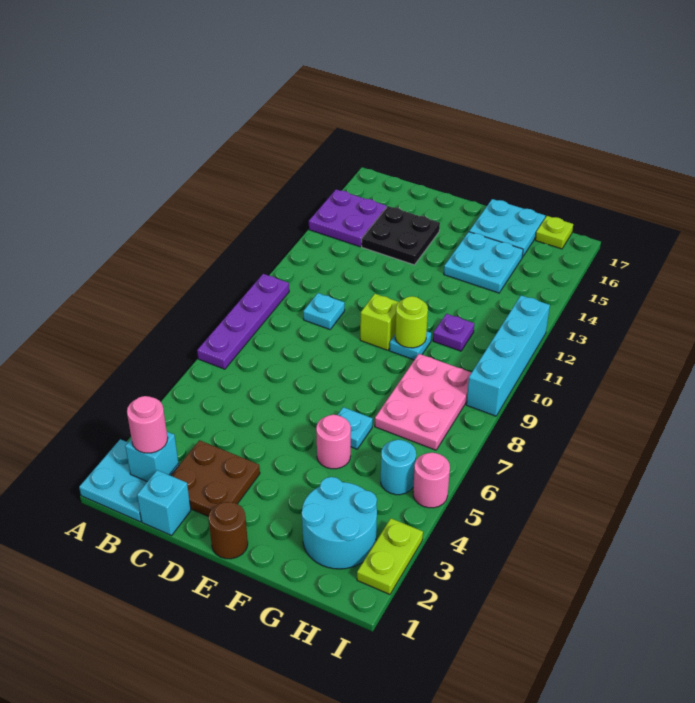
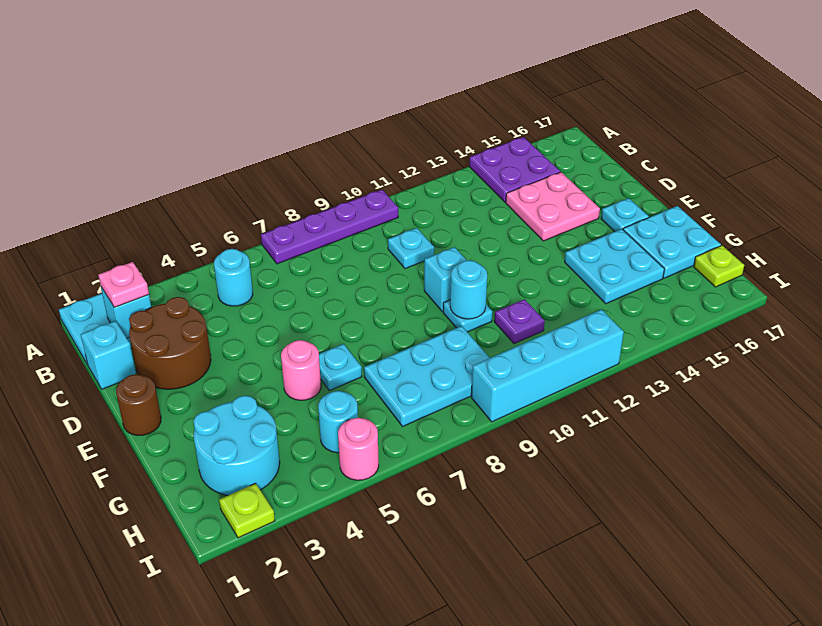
pink round brick B2 level 3 -> pink plate B2 level 3
none -> cyan round brick B5 level 1
brown plate C2:D3 level 1 -> brown round brick C2:D3 level 1
black plate C14:D15 level 1 -> pink plate C14:D15 level 1
lime brick E10 level 1 -> cyan brick E10 level 1
none -> cyan plate E16 level 1
lime round brick F10 level 2 -> cyan round brick F10 level 2
pink plate G7:H9 level 1 -> cyan plate G7:H9 level 1
lime plate I2:I3 level 1 -> lime plate I2 level 1

